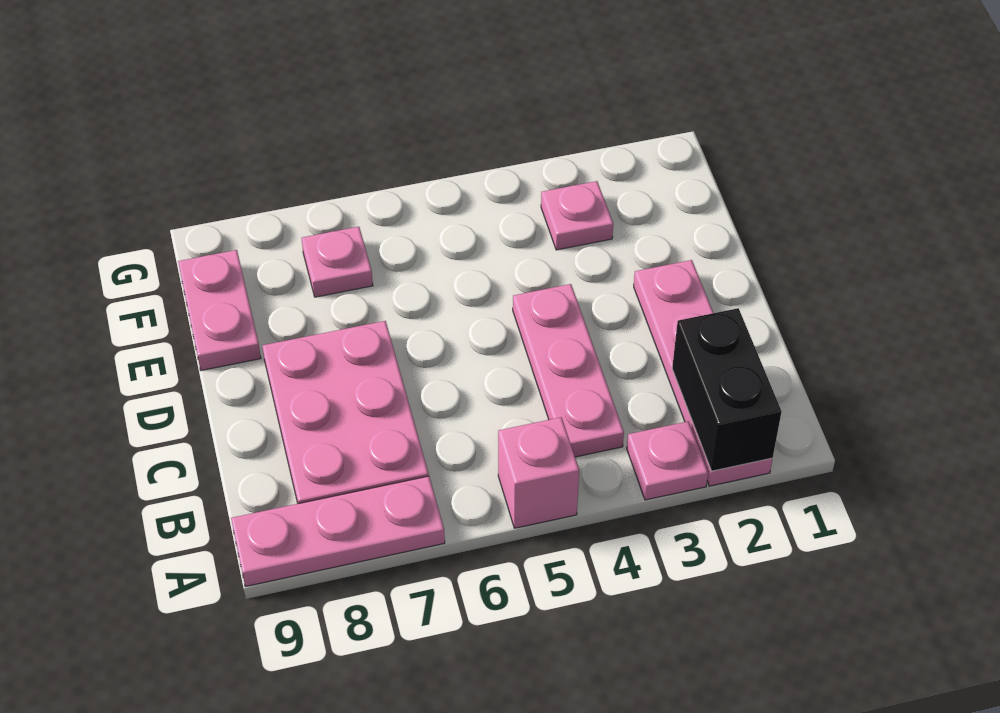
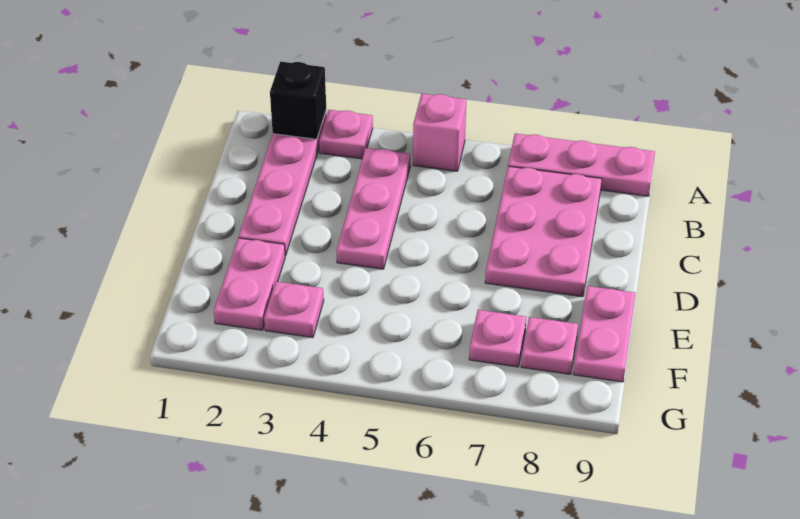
black brick A2:B2 level 2 -> black brick A2 level 2
none -> pink plate E2:F2 level 1
none -> pink plate F8 level 1

